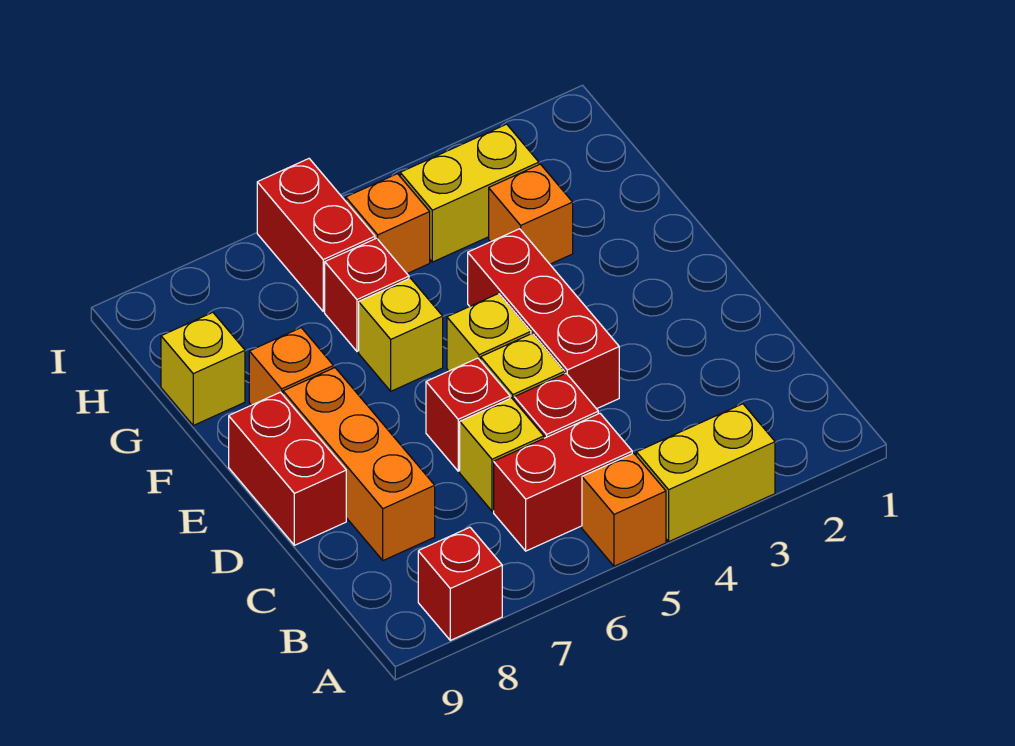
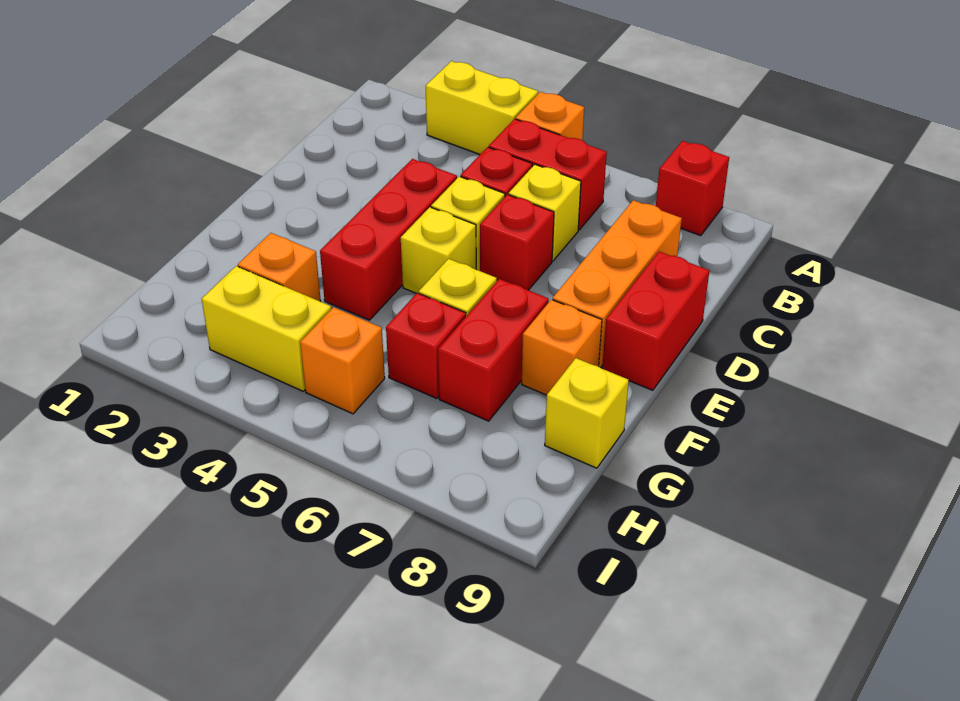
red brick H6:I6 level 1 -> red brick F7:G7 level 1

